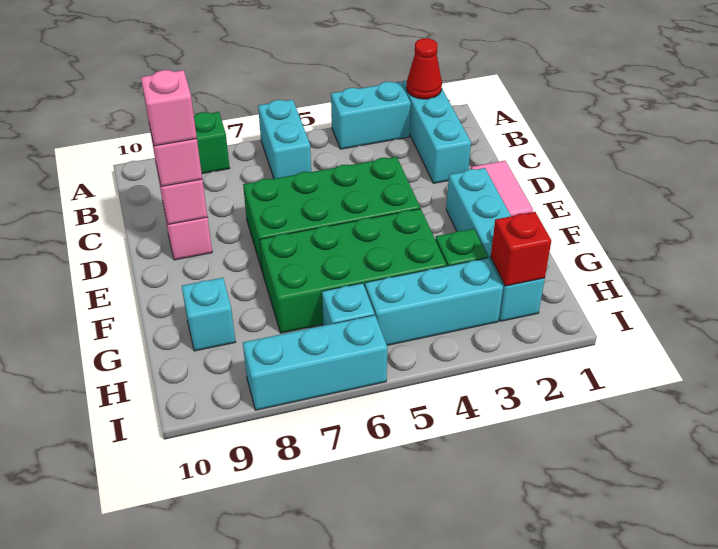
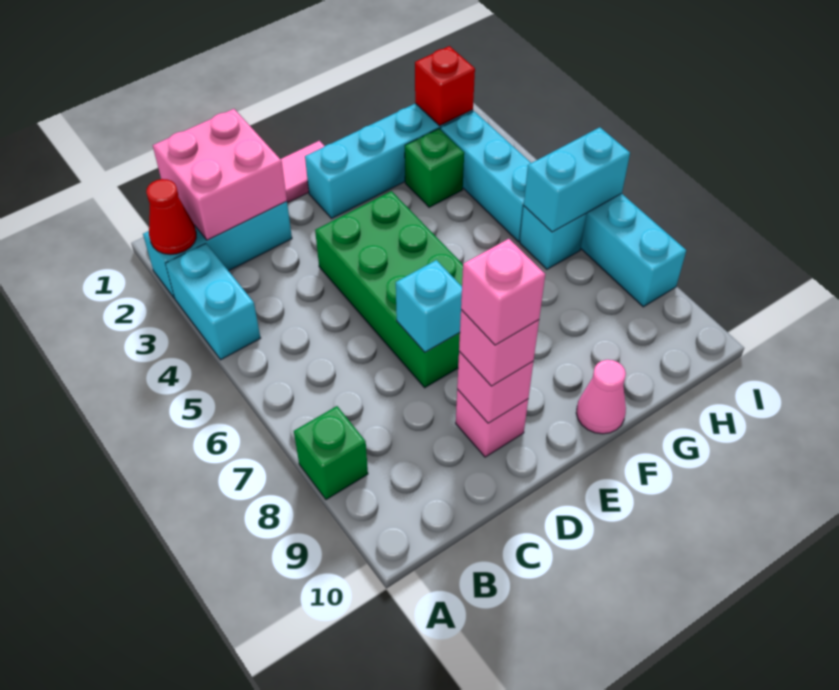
cyan brick A6:B6 level 1 -> cyan brick H6:I6 level 2
none -> pink brick B1:C2 level 2
green brick F4:G7 level 1 -> none
none -> pink cone F10 level 1
cyan brick G9 level 1 -> cyan brick D7 level 2

